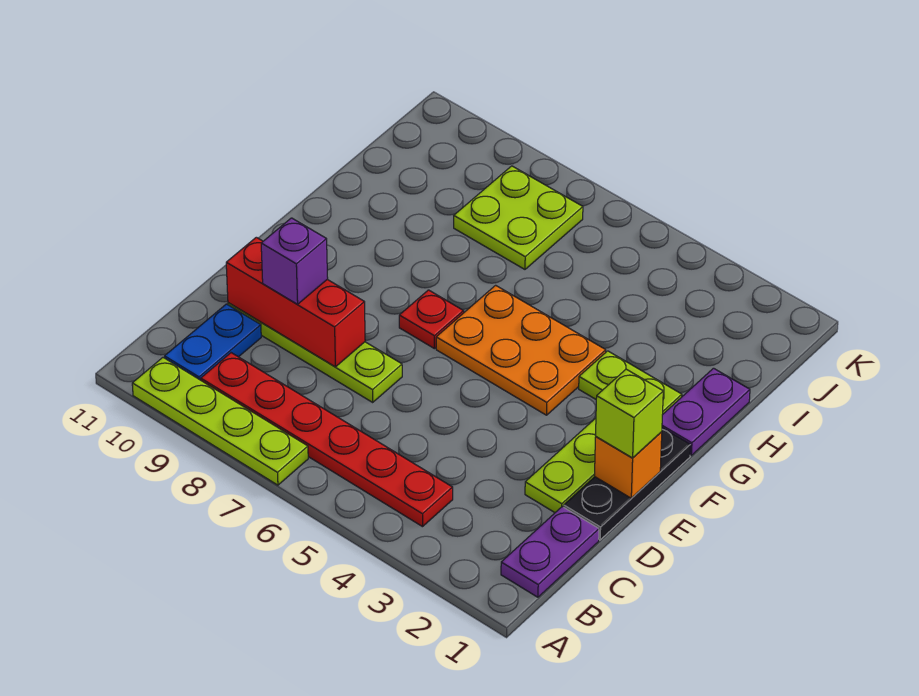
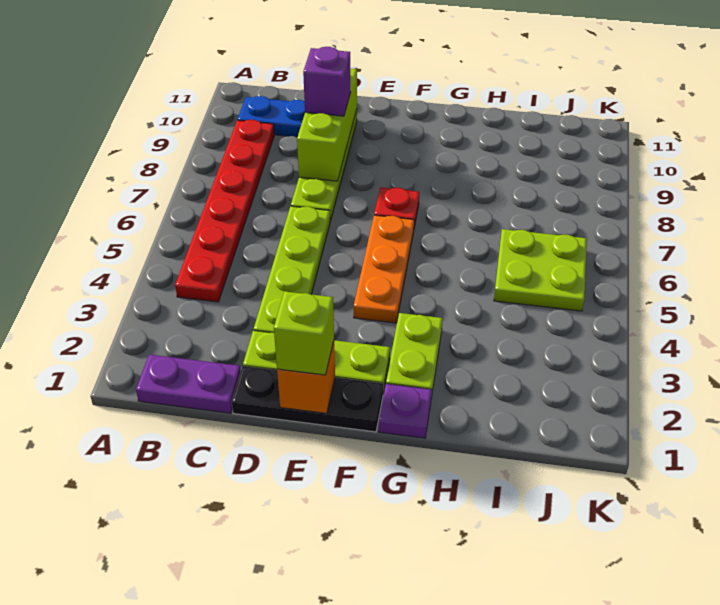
lime plate A7:A10 level 1 -> lime plate D3:D6 level 1
red brick D8:D10 level 2 -> lime brick D8:D10 level 2
orange plate F4:G6 level 1 -> orange plate F4:F6 level 1
purple plate G1:H1 level 1 -> purple plate G1 level 1
lime plate I7:J8 level 1 -> lime plate I5:J6 level 1

